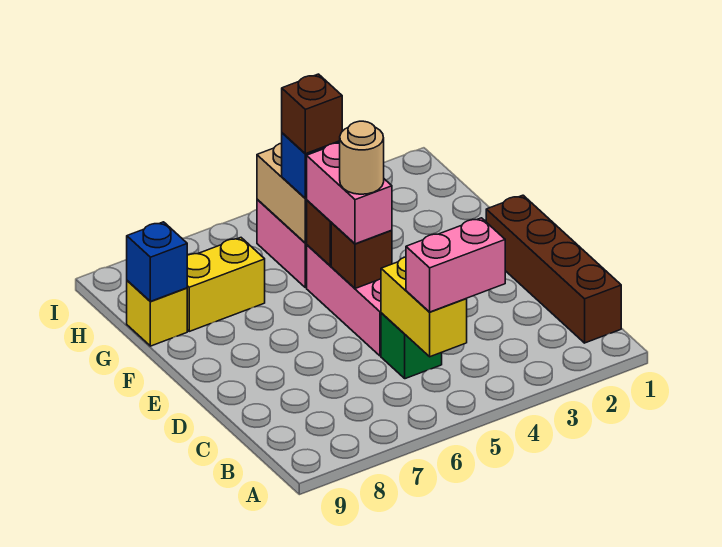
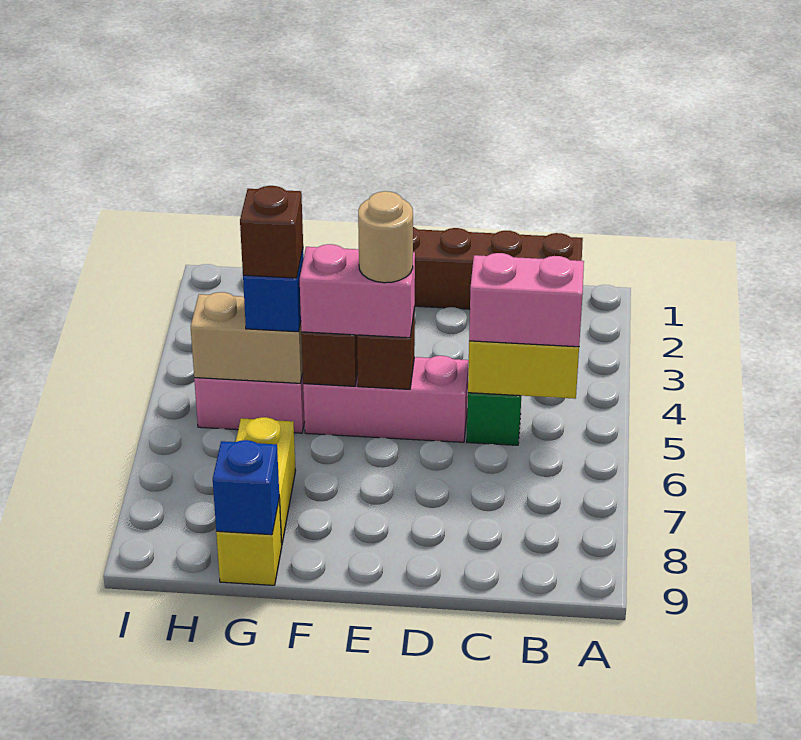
pink brick B4:B5 level 3 -> pink brick B5:C5 level 3

